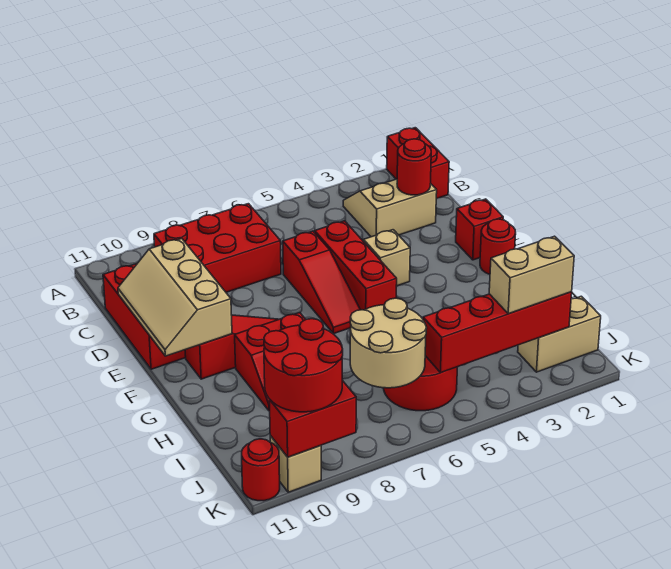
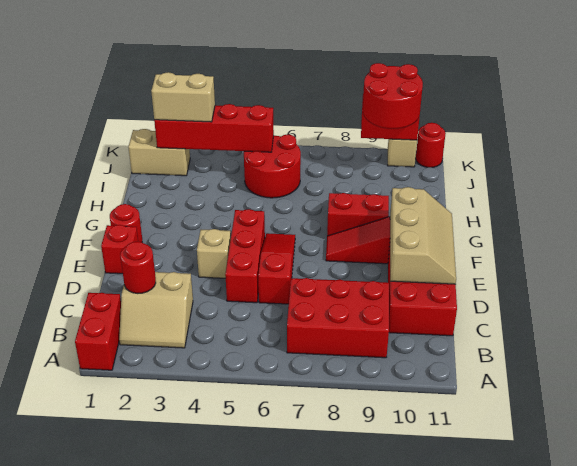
tan round brick I6:J7 level 2 -> none

